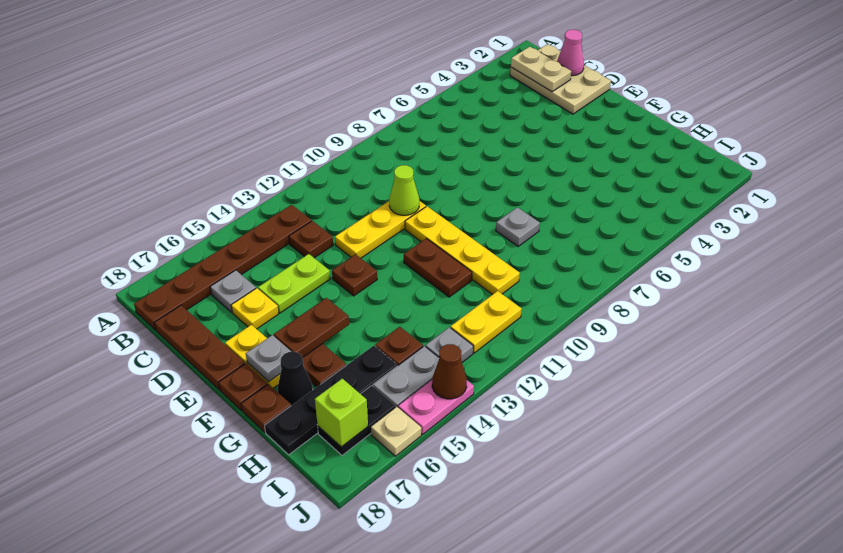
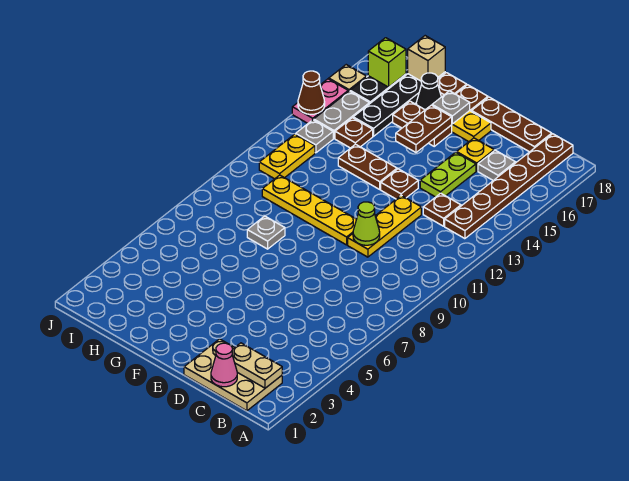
brown plate F11:G11 level 1 -> brown plate F13:G13 level 1
none -> tan brick H18 level 2

